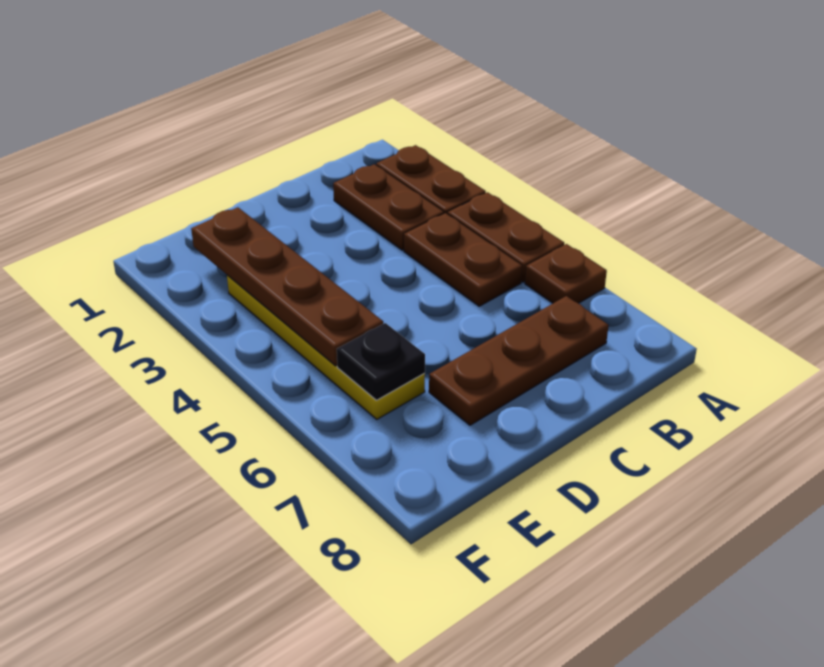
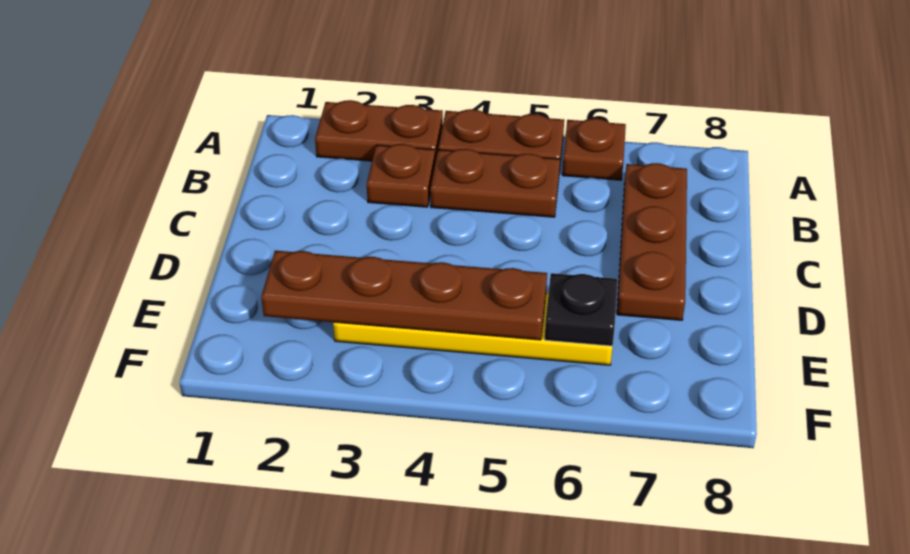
brown plate B2:B3 level 1 -> brown plate B3 level 1

